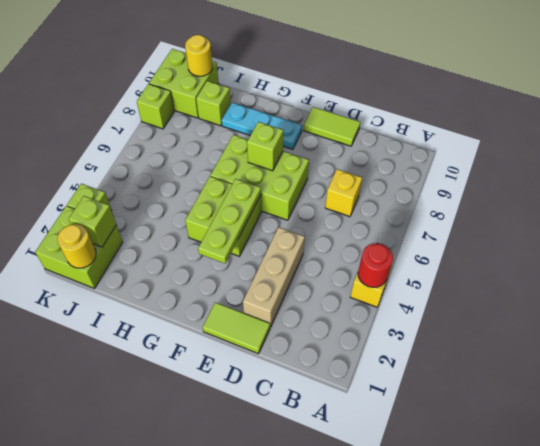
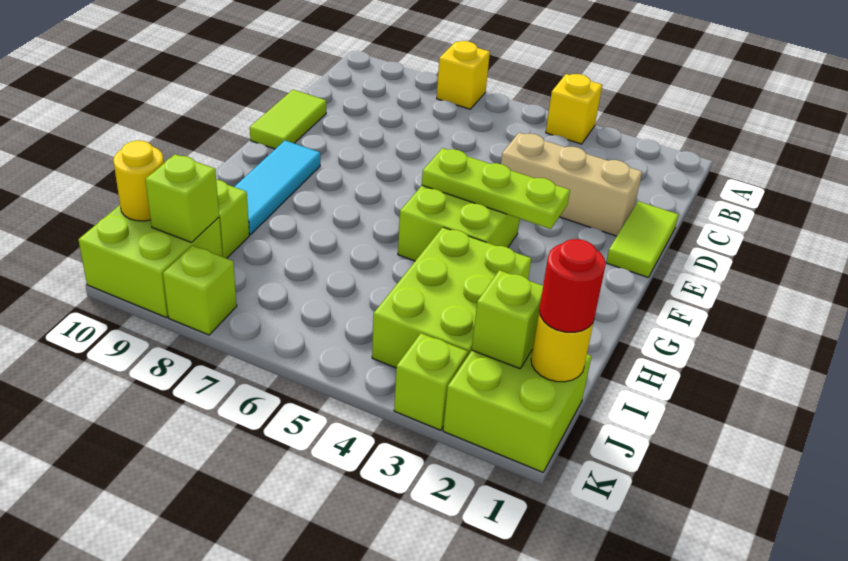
red round brick A4 level 2 -> red round brick J1 level 3
yellow brick C7 level 1 -> yellow brick A7 level 1
lime brick E6:G7 level 1 -> lime brick H3:J4 level 1
lime brick F7 level 2 -> lime brick J9 level 2
cyan plate F9:H9 level 1 -> cyan tile F9:H9 level 1

